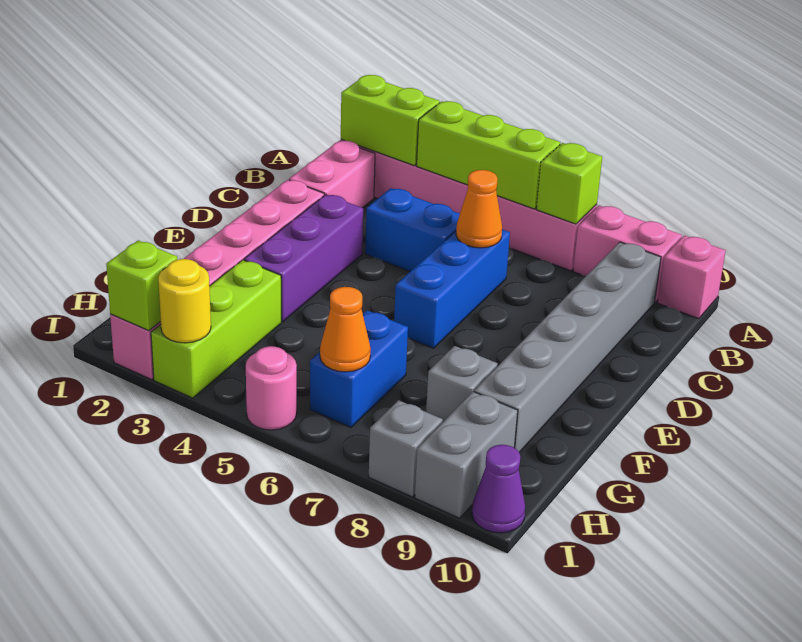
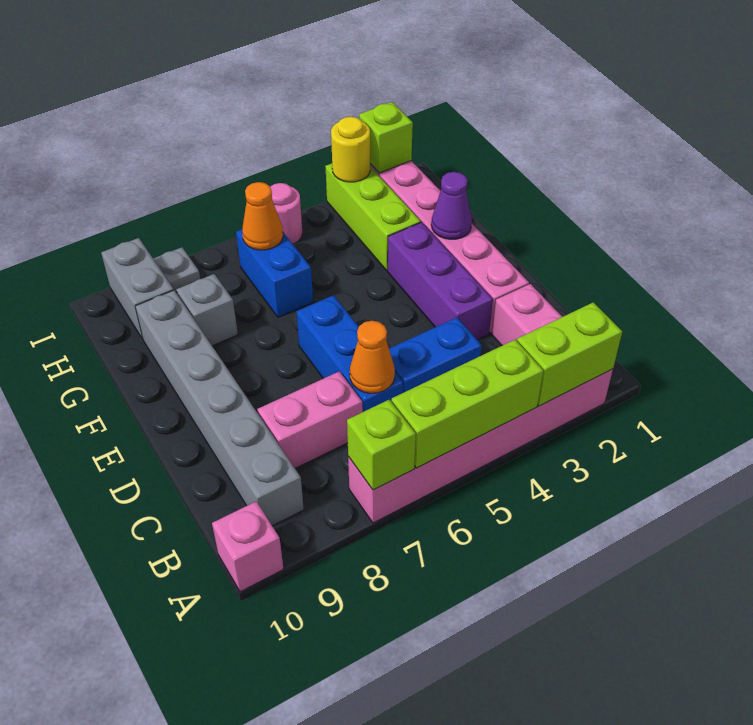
pink brick A8:A9 level 1 -> pink brick C7:C8 level 1
grey brick I8 level 1 -> grey plate I8 level 1
purple cone I10 level 1 -> purple cone F2 level 2

